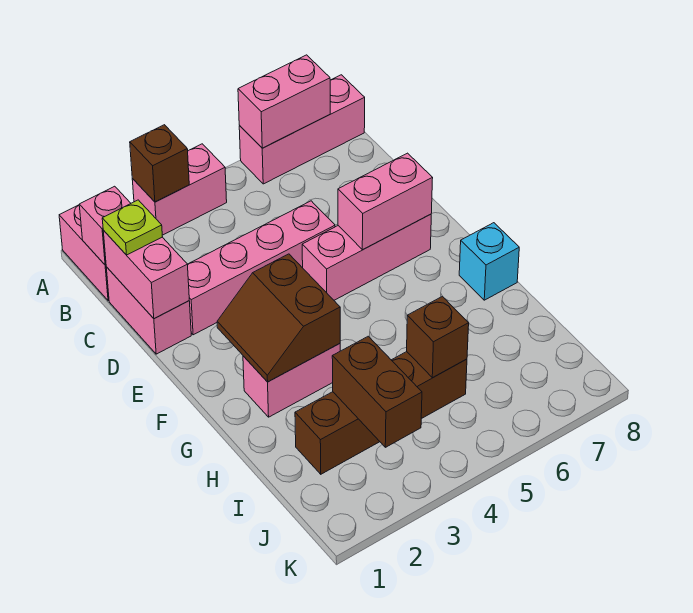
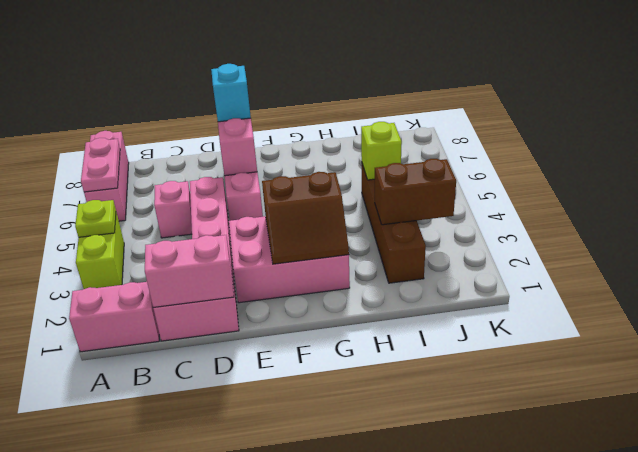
pink brick A3:A4 level 1 -> lime brick A3:A4 level 1
brown brick A3 level 2 -> none
pink brick A6:A7 level 2 -> pink plate A6:A7 level 2
pink brick B1 level 2 -> pink brick C5 level 1
lime plate C1 level 3 -> lime plate A4 level 2
pink brick G2:G3 level 1 -> pink brick E2:G3 level 1
cyan brick G8 level 1 -> cyan brick E7 level 3
brown brick I5 level 2 -> lime brick I5 level 2

